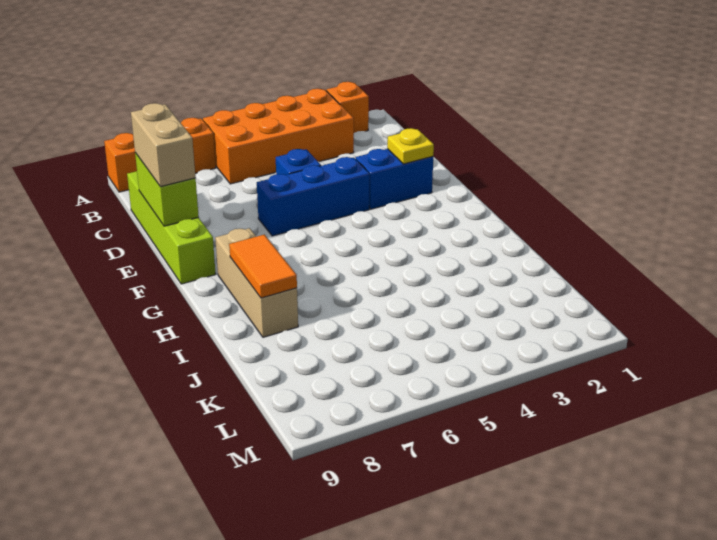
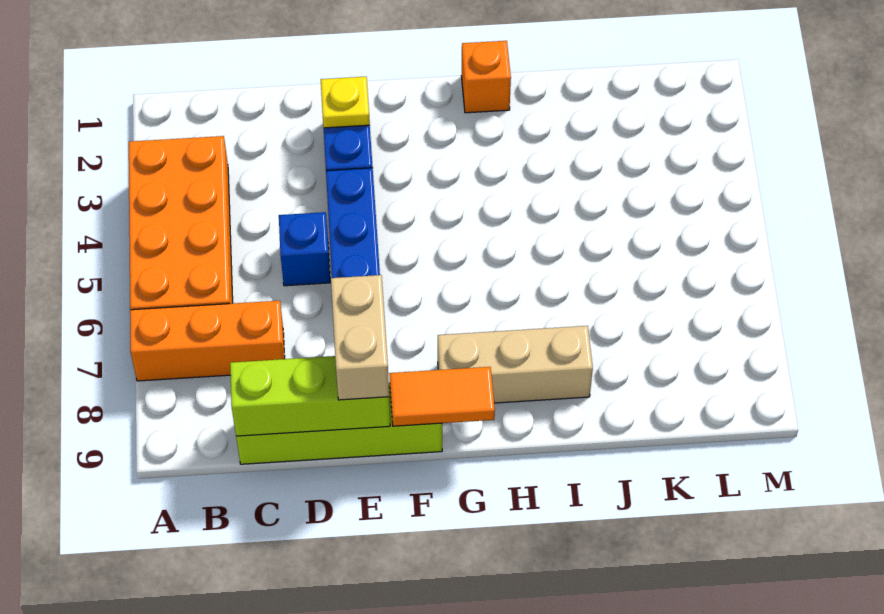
orange brick A2 level 1 -> orange brick H1 level 1
orange brick A7:A9 level 1 -> orange brick A7:C7 level 1
lime brick D9:E9 level 2 -> lime brick C9:E9 level 2
tan brick D9:E9 level 3 -> tan brick E8:E9 level 3
orange tile H8:I8 level 2 -> orange tile F9:G9 level 2

